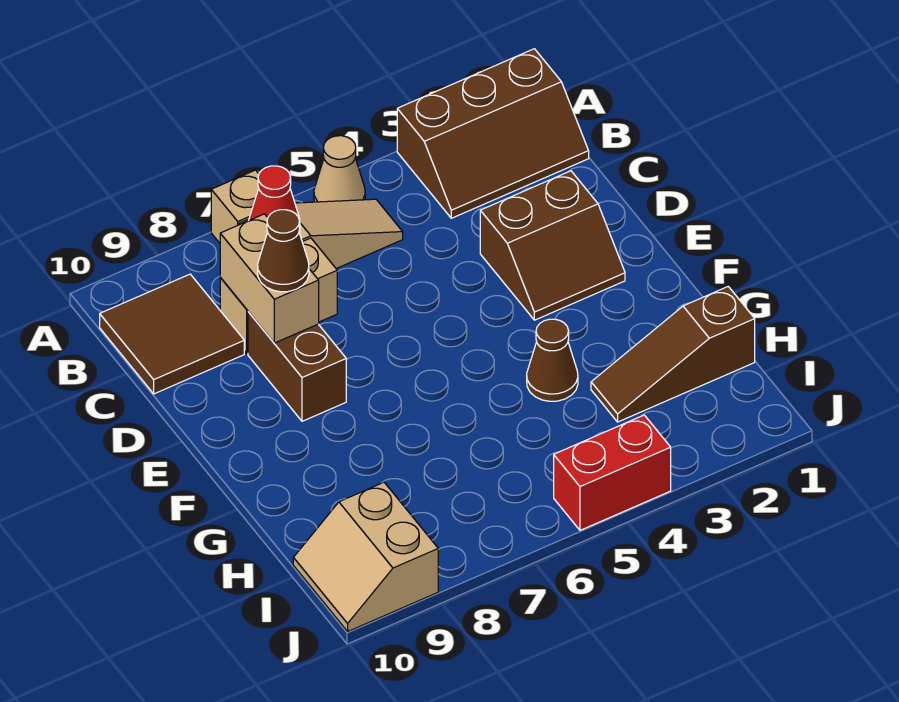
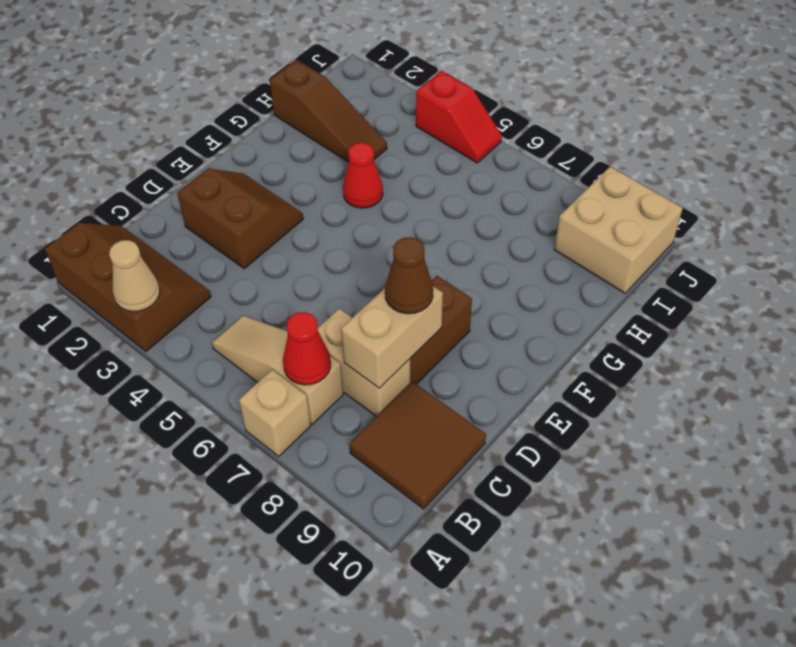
tan cone A5 level 1 -> tan cone A3 level 2
brown cone G4 level 1 -> red cone G4 level 1
tan slope I9:J10 level 1 top 9 -> tan brick I9:J10 level 1
red brick J4:J5 level 1 -> red slope J4:J5 level 1 top 4

